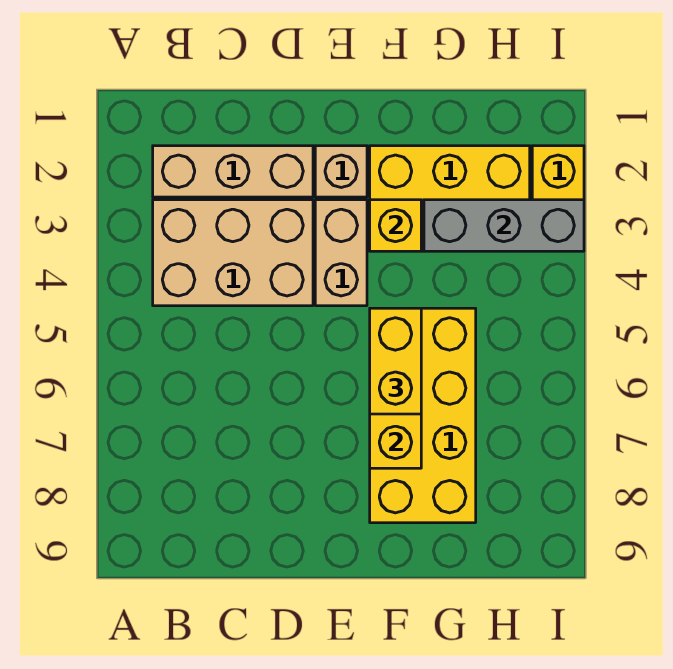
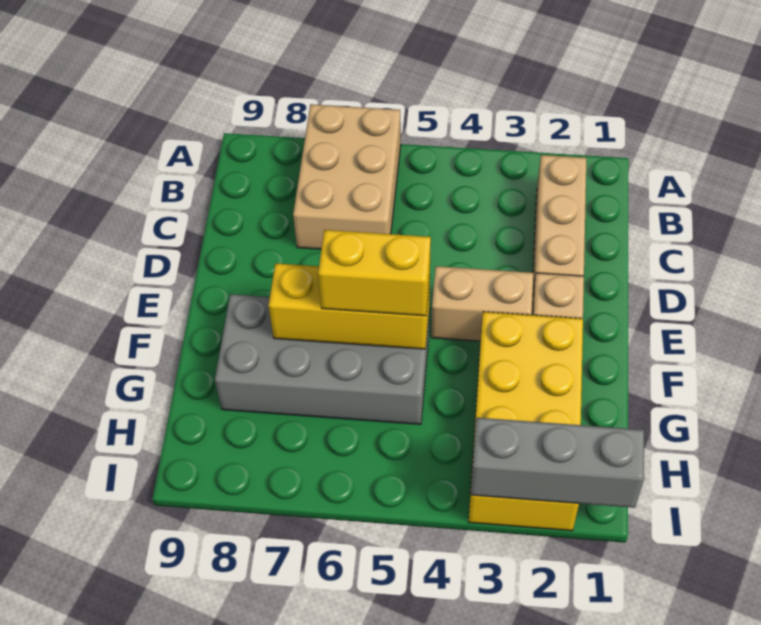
tan brick B3:D4 level 1 -> tan brick A6:C7 level 1
yellow brick F3 level 2 -> none
yellow brick F5:G8 level 1 -> grey brick F5:G8 level 1
grey brick G3:I3 level 2 -> grey brick I1:I3 level 2

